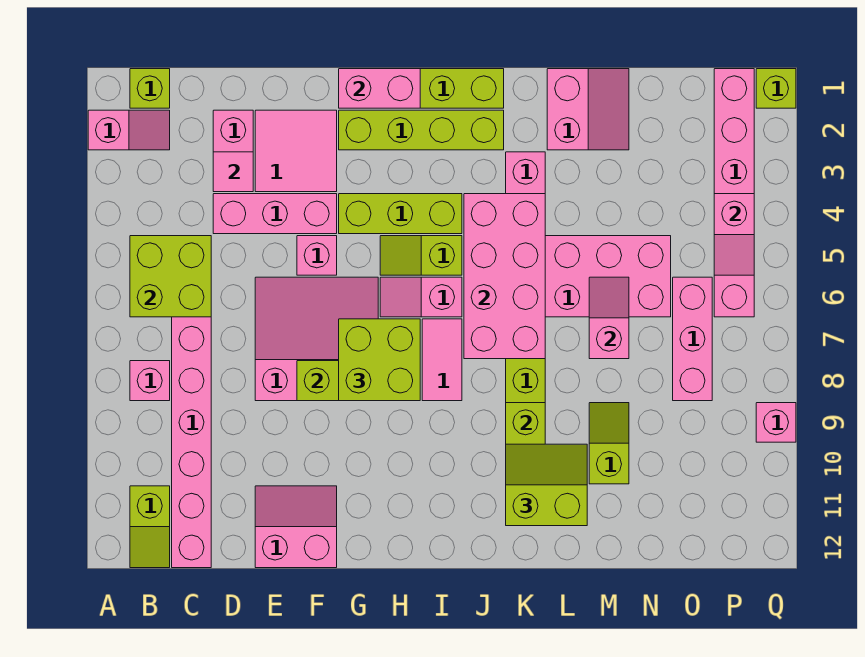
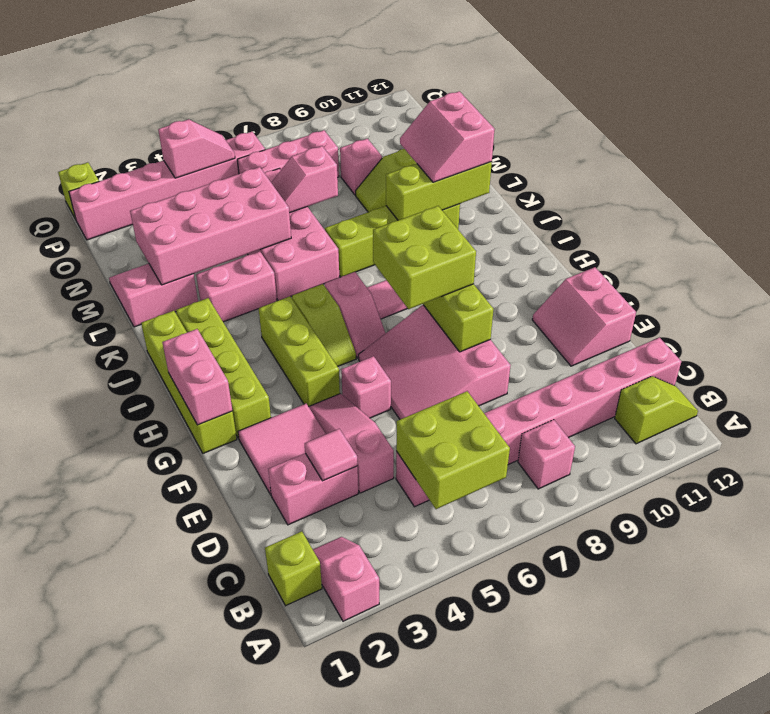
pink brick D4:F4 level 1 -> pink slope D4:F4 level 1 top D
pink brick J4:K7 level 2 -> pink brick L2:M5 level 2
lime slope K10:L11 level 3 top 11 -> pink slope K10:L11 level 3 top 11
pink brick Q9 level 1 -> pink brick N9 level 1

